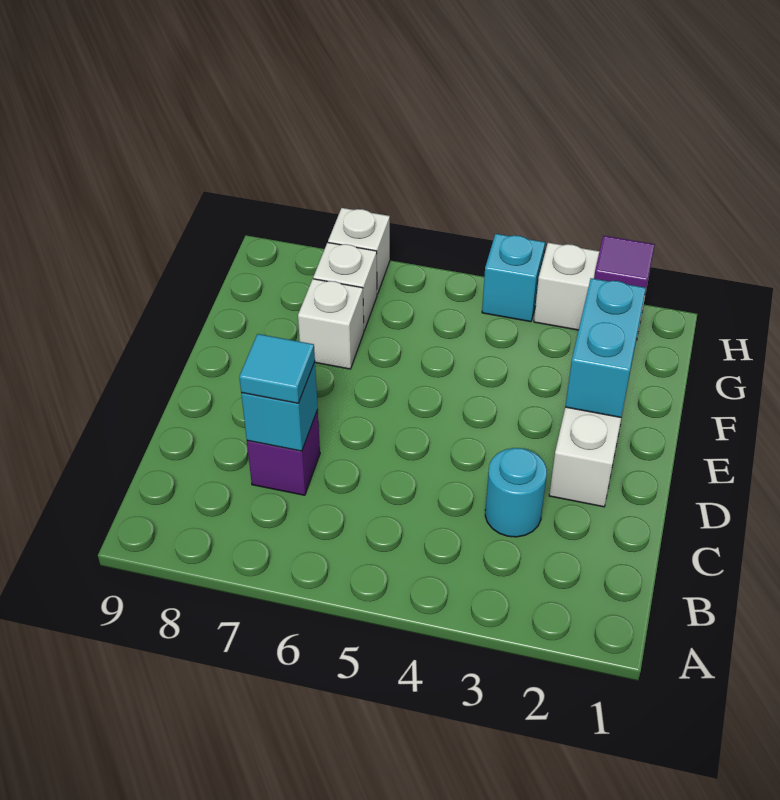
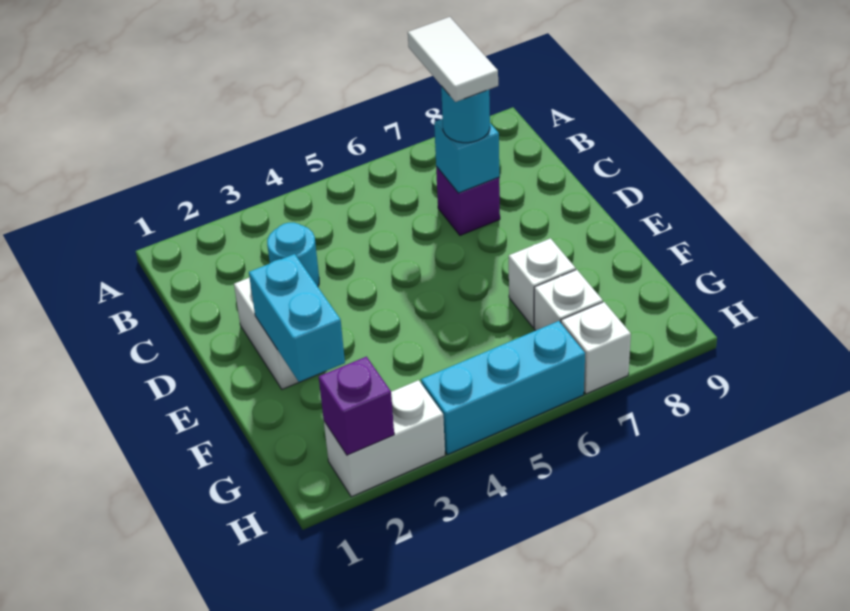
none -> white tile B7:C7 level 4
cyan tile C7 level 3 -> cyan round brick C7 level 3
purple tile H2 level 2 -> purple brick H2 level 2
cyan brick H4 level 1 -> cyan brick H4:H6 level 1

